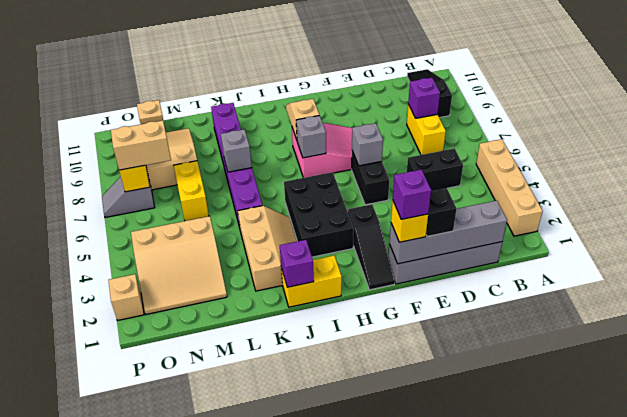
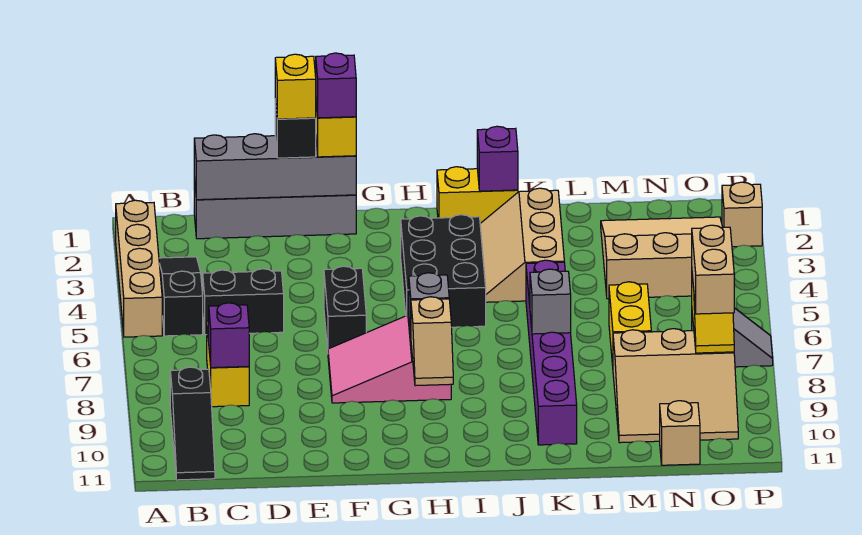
none -> yellow brick E1 level 4
grey brick F6 level 2 -> none
black slope G1:G3 level 1 top 3 -> black slope B3:B5 level 1 top 5
tan brick N7:O7 level 3 -> tan brick O7:O8 level 3

